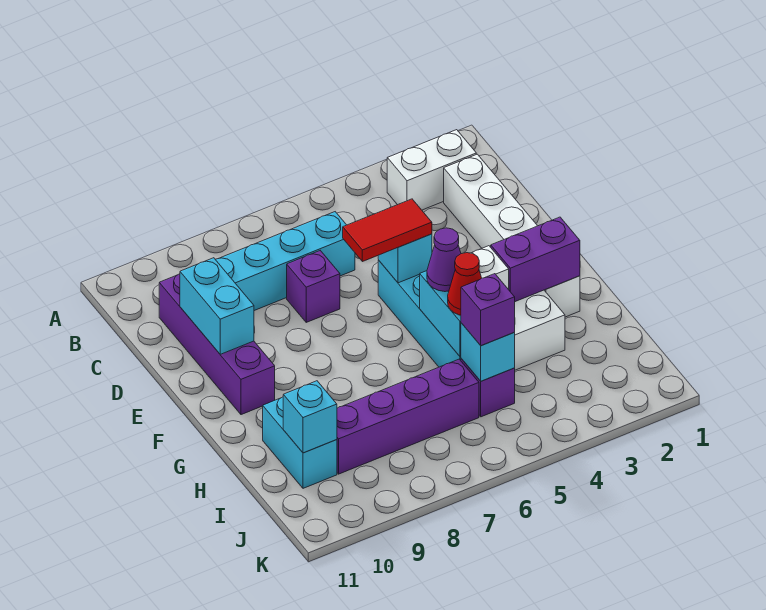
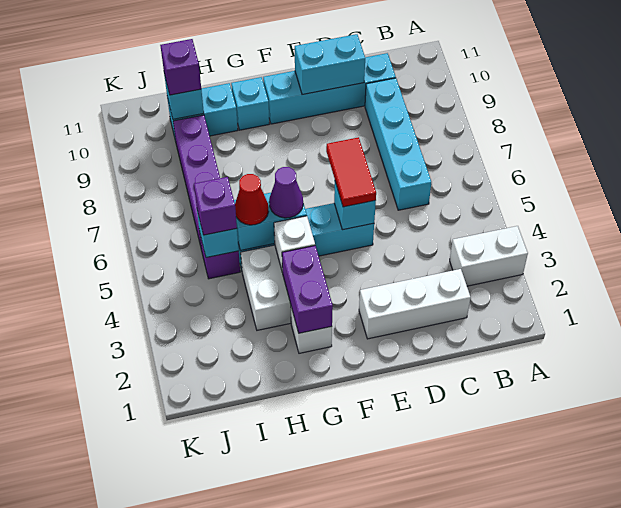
white brick B2:B3 level 1 -> white brick A3:B3 level 1
purple brick C10:F10 level 1 -> cyan brick C10:F10 level 1
purple brick D7 level 1 -> purple brick I10 level 3
none -> cyan brick G10 level 1

